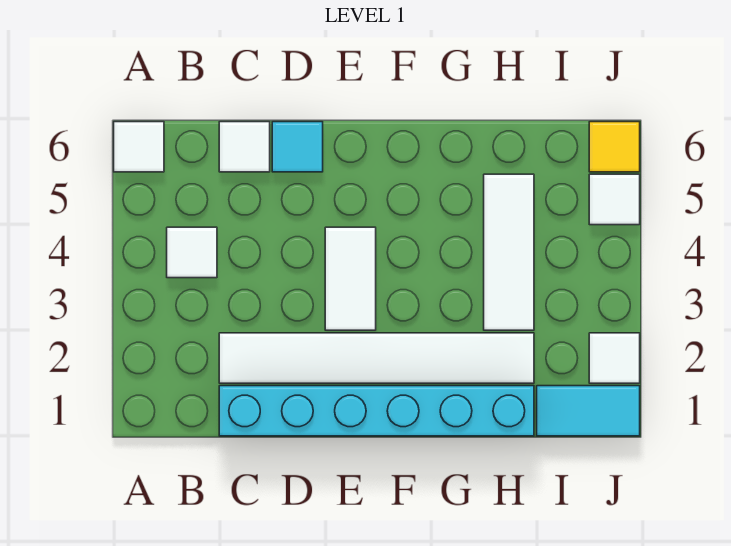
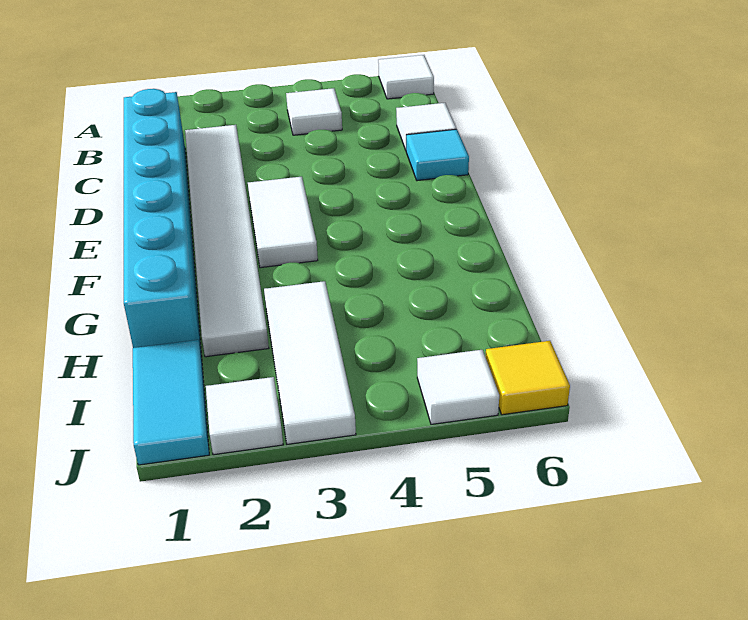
white tile E3:E4 level 1 -> white tile E3:F3 level 1
white tile H3:H5 level 1 -> white tile H3:J3 level 1

